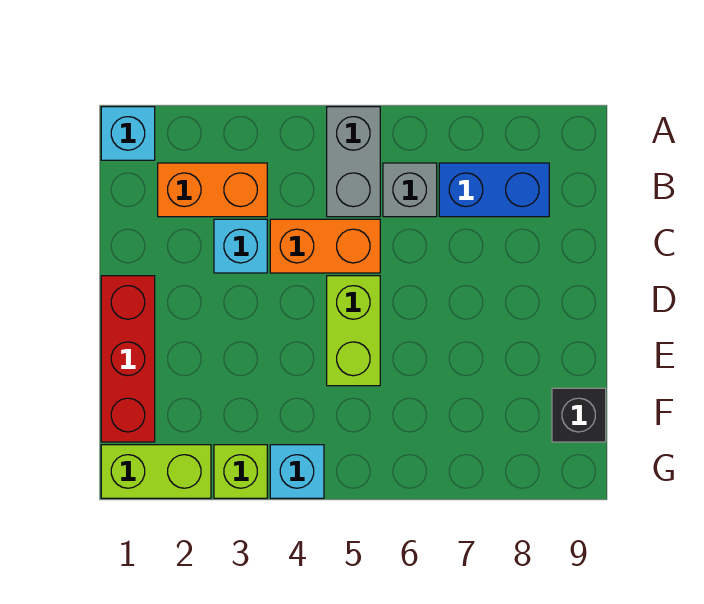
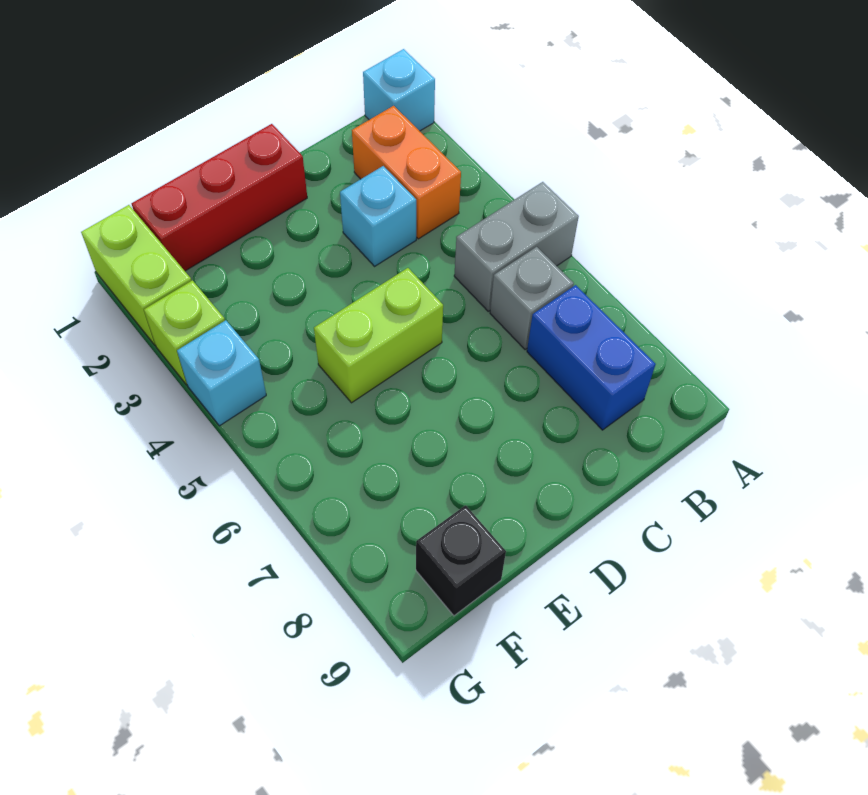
orange brick C4:C5 level 1 -> none

